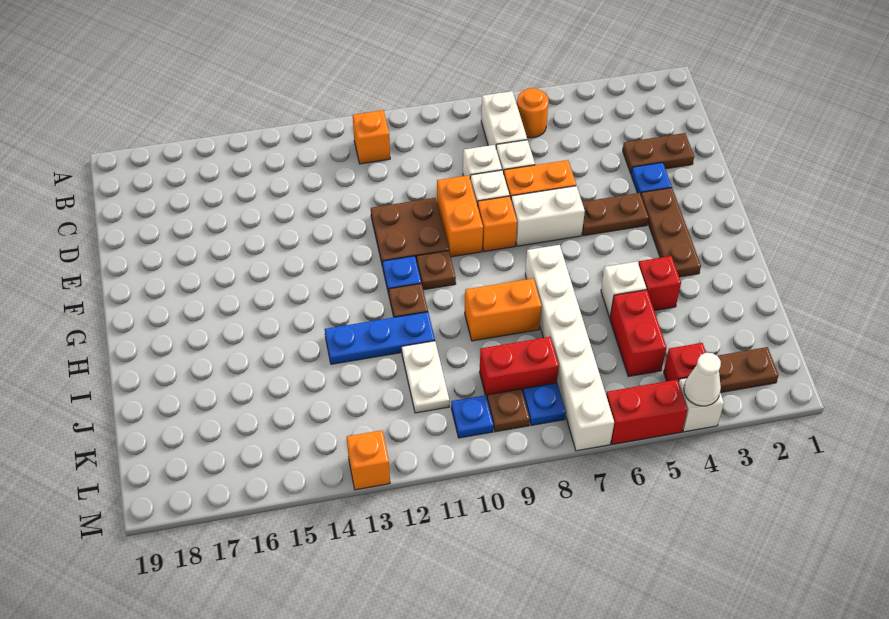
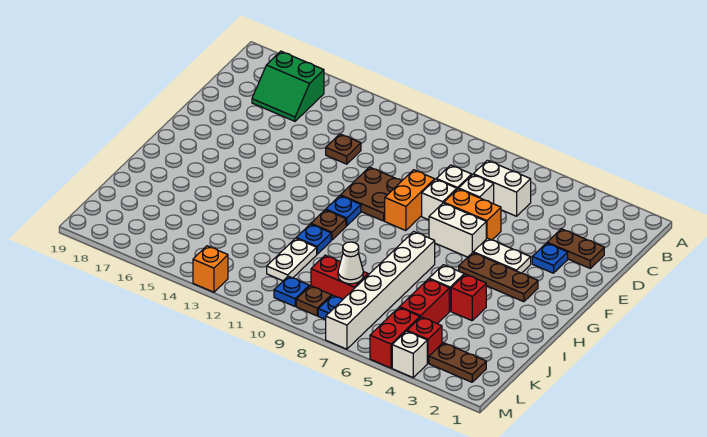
orange round brick B6 level 1 -> none
white brick B7:C7 level 1 -> white brick C6:C7 level 1
orange brick B11 level 1 -> none
none -> green slope B16:C17 level 1 top B
brown plate F3:H3 level 1 -> brown plate G3:G5 level 1
brown plate F4:F5 level 1 -> white plate F4:F5 level 1
orange brick F8 level 1 -> none
brown plate G10 level 1 -> brown plate D13 level 1
orange brick I8:I9 level 1 -> none
blue plate I11:I13 level 1 -> blue plate I11 level 1
white cone M4 level 2 -> white cone K8 level 2
red brick M5:M6 level 1 -> red brick L5:M5 level 1

